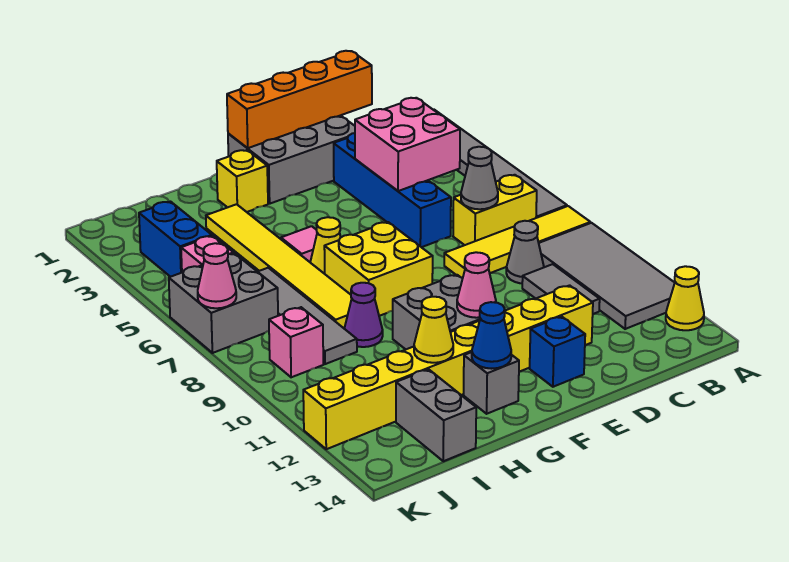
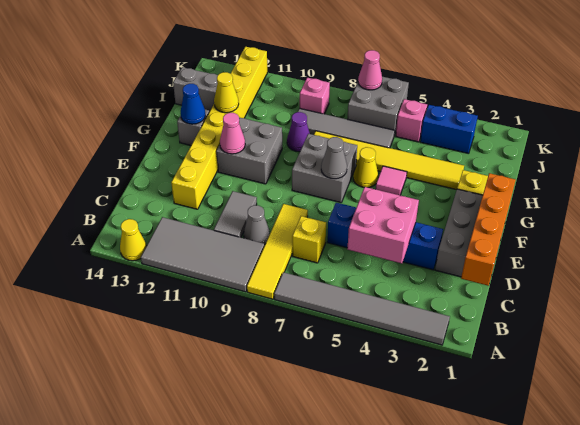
yellow brick B7:C7 level 1 -> yellow brick C7 level 1
grey cone C7 level 2 -> grey cone F7 level 2
grey tile C10:C11 level 1 -> grey tile C10:D10 level 1
blue brick E13 level 1 -> none
yellow brick F7:G8 level 1 -> grey brick F7:G8 level 1

